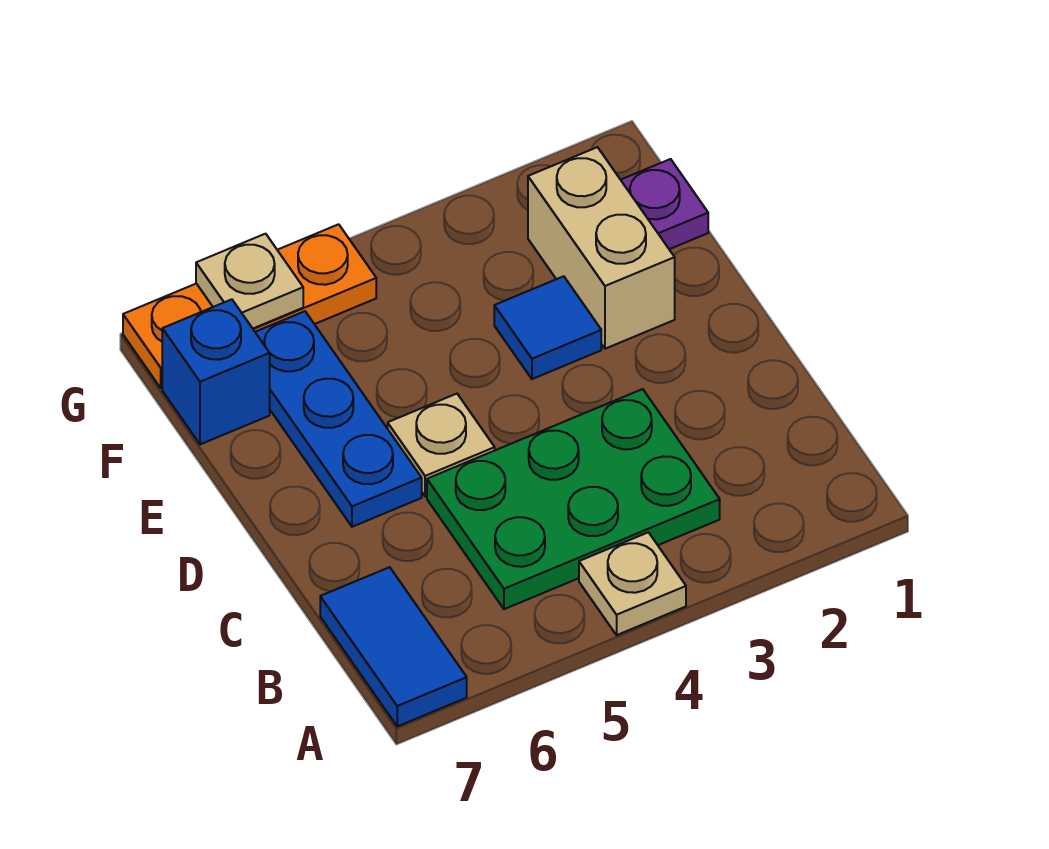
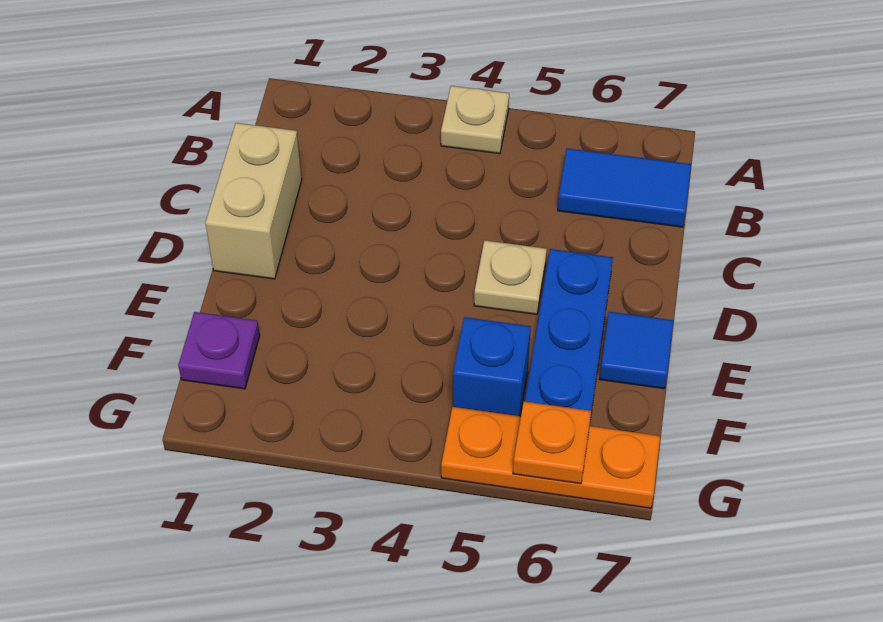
blue tile A7:B7 level 1 -> blue tile B6:B7 level 1
green plate B3:C5 level 1 -> none
tan brick E2:F2 level 1 -> tan brick C1:D1 level 1
blue tile E3 level 1 -> blue tile E7 level 1
blue brick F7 level 1 -> blue brick F5 level 1
tan plate G6 level 2 -> orange plate G6 level 2

